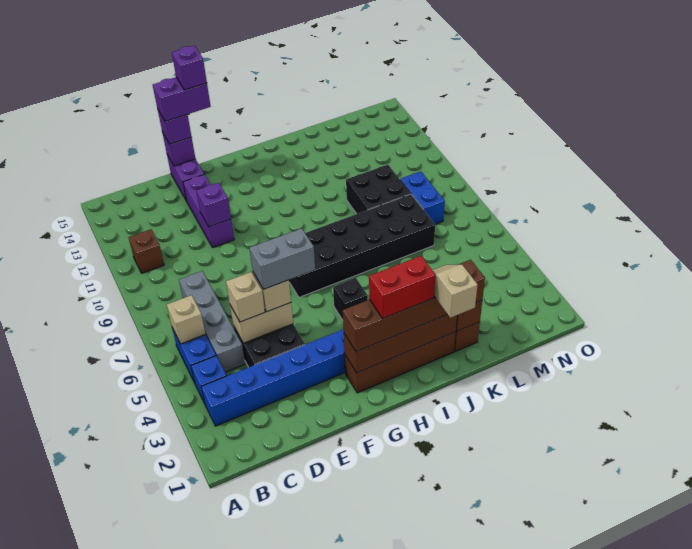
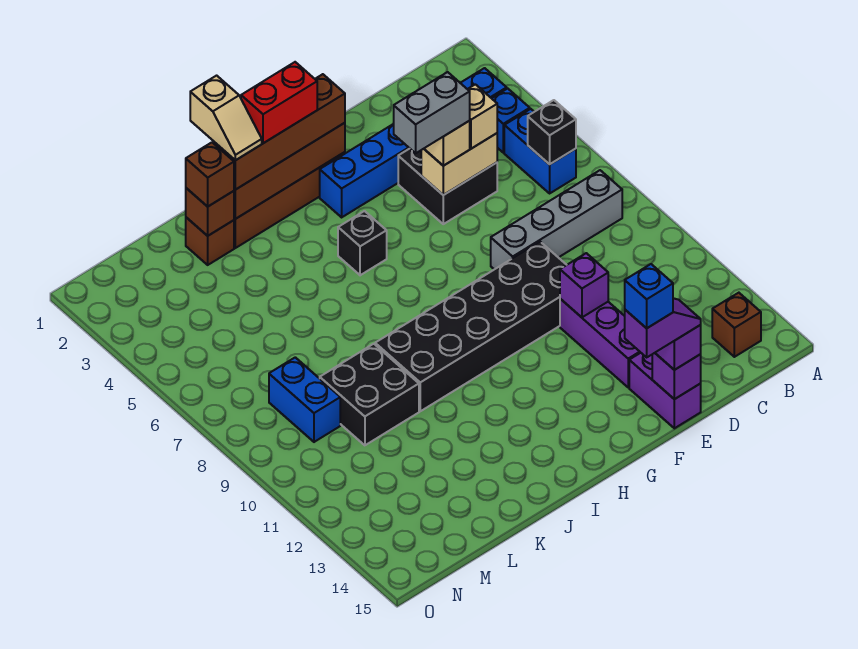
tan brick B6 level 2 -> black brick B6 level 2
brown brick B11 level 1 -> brown brick B14 level 1
grey brick C5:C8 level 1 -> grey brick B8:E8 level 1
purple brick E15:F15 level 4 -> purple slope E15:F15 level 4 top F
purple brick F15 level 5 -> blue brick F15 level 5
black brick G7:L8 level 1 -> black brick E9:J10 level 1

